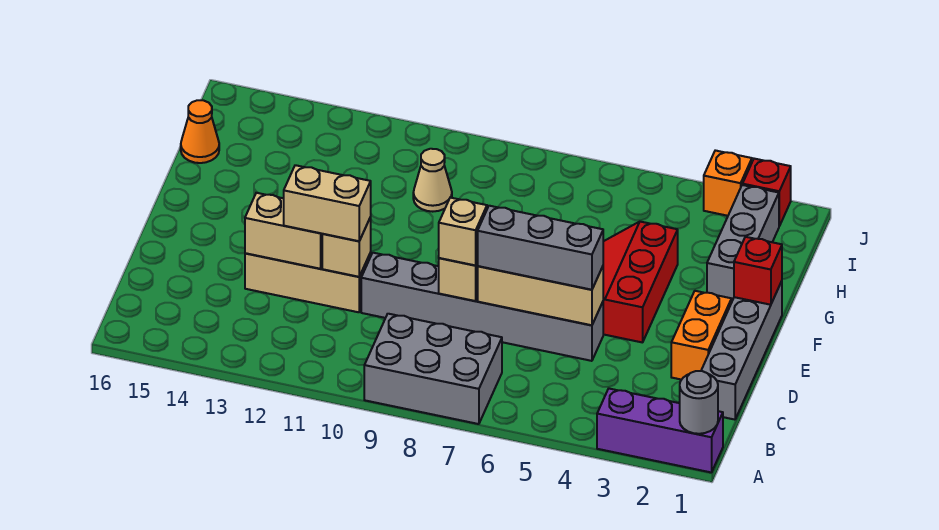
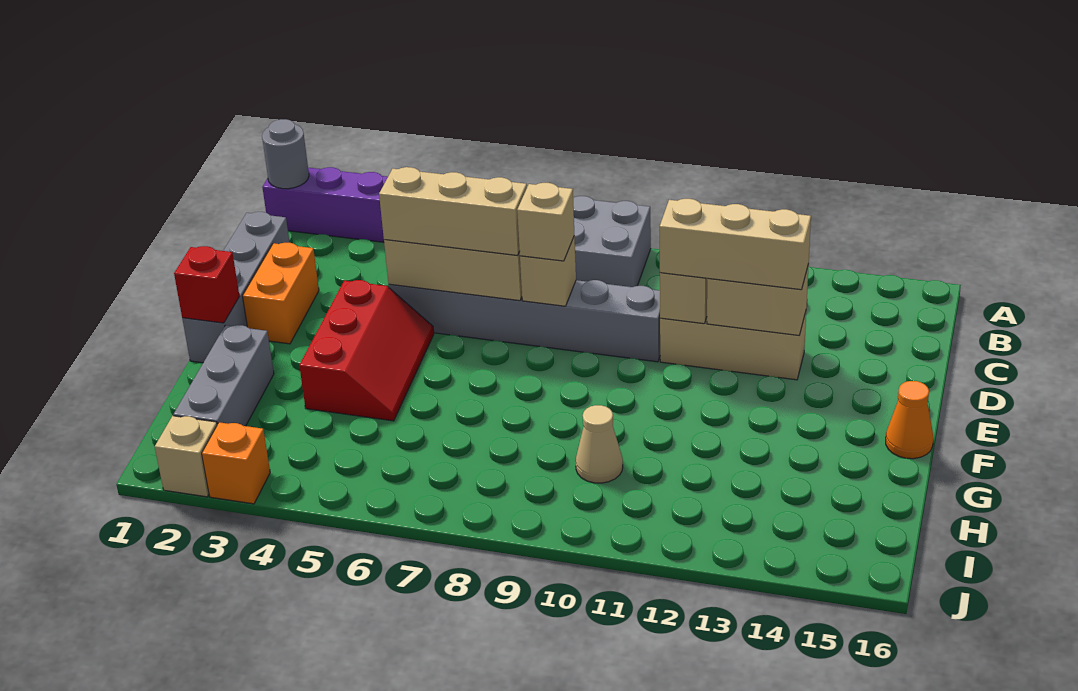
grey brick D5:D7 level 3 -> tan brick D5:D7 level 3
tan brick D11:D12 level 3 -> tan brick D11:D13 level 3
orange cone H16 level 1 -> orange cone F16 level 1
red brick J2 level 1 -> tan brick J2 level 1

